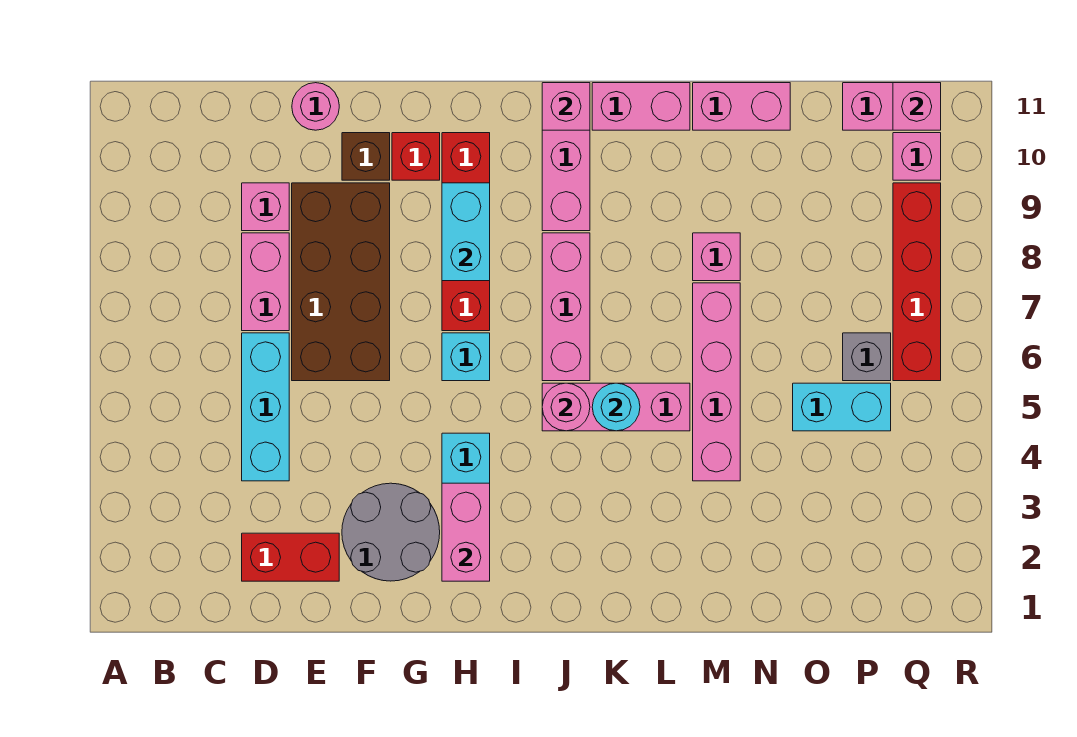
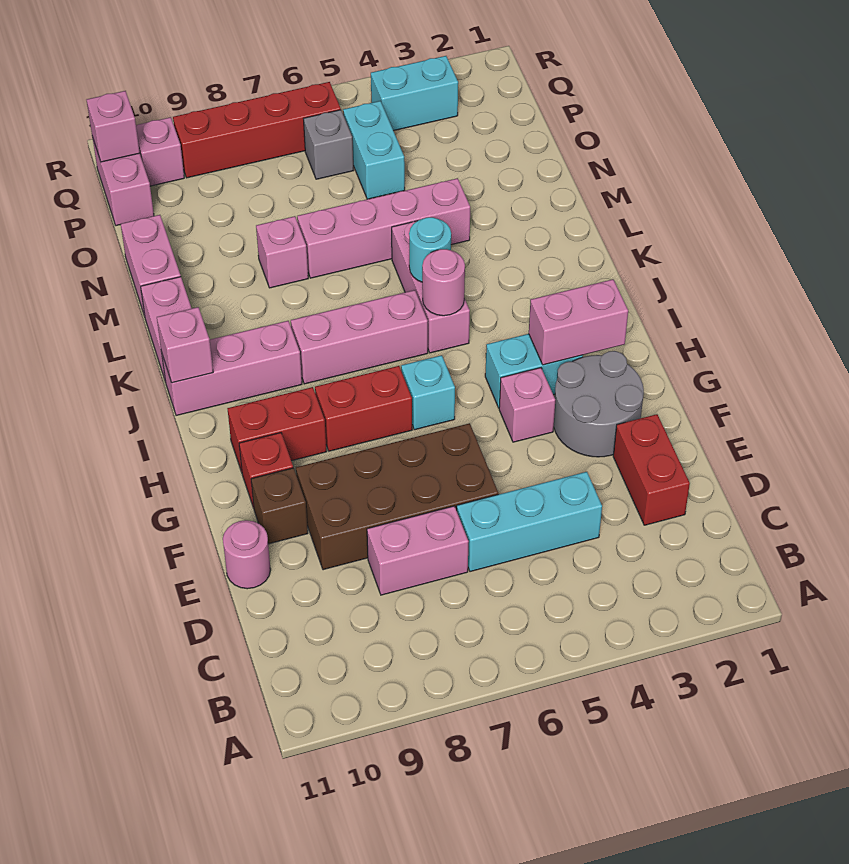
pink brick D9 level 1 -> pink brick G4 level 1
cyan brick H8:H9 level 2 -> cyan brick Q3:Q4 level 1

